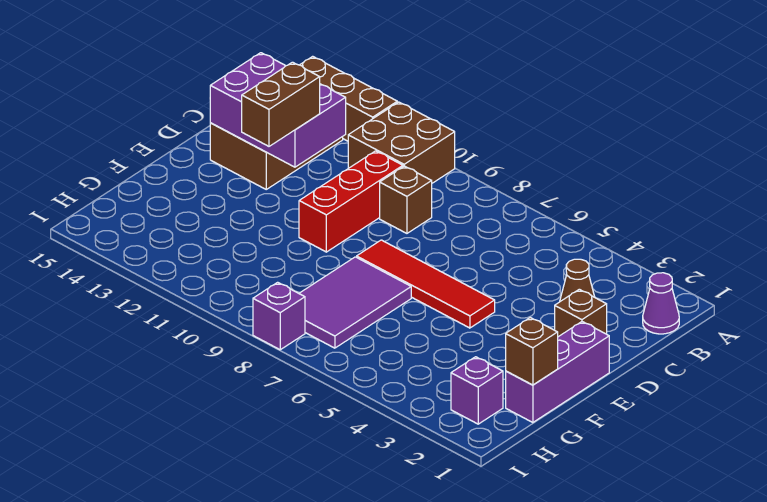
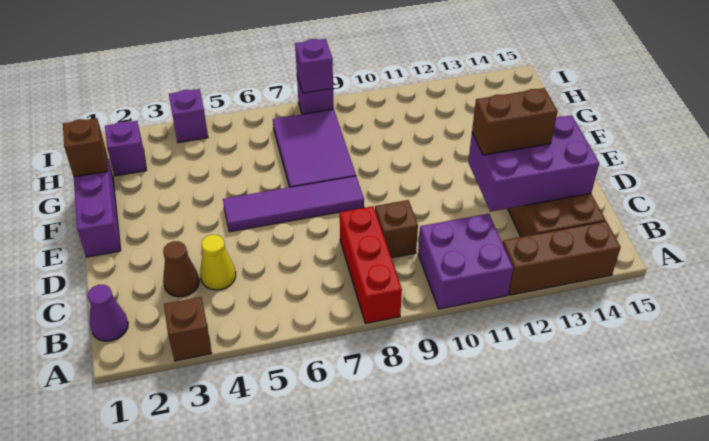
brown brick A10:B11 level 1 -> purple brick A10:B11 level 1
none -> yellow cone C4 level 1
red brick C10:E10 level 1 -> red brick A8:C8 level 1
brown brick D2 level 1 -> brown brick A3 level 1
brown brick D12:E12 level 3 -> brown brick D12:D13 level 3
red tile E5:E8 level 1 -> purple tile E5:E8 level 1
none -> purple brick I4 level 1
none -> purple brick I8 level 2

